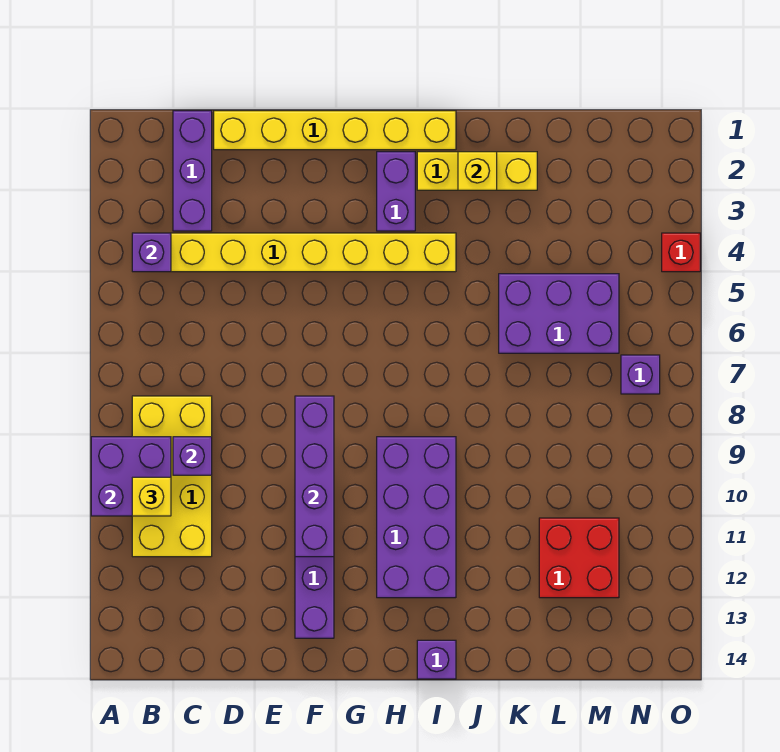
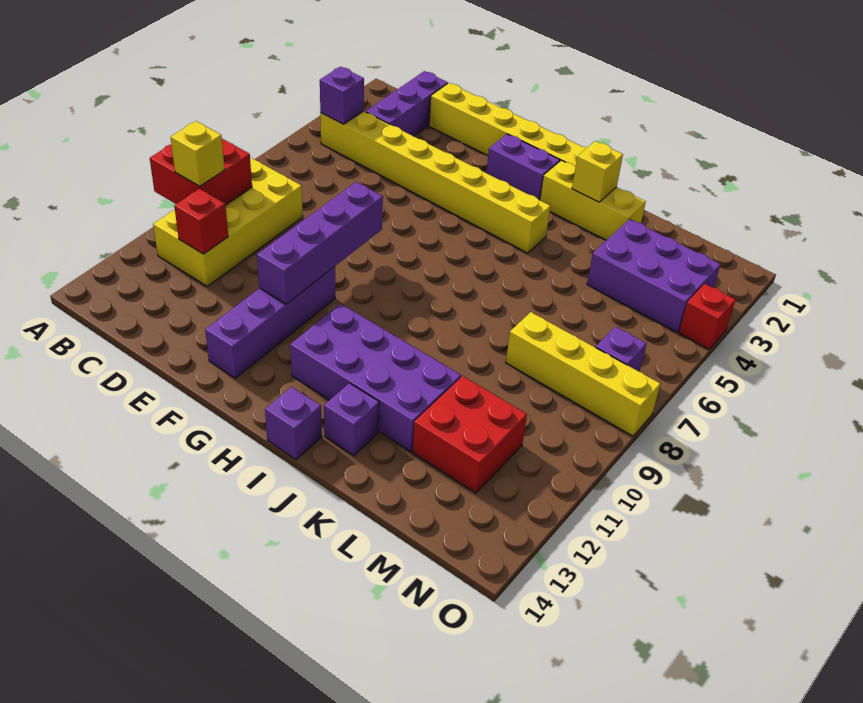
purple brick A9:B10 level 2 -> red brick A9:B10 level 2
purple brick C9 level 2 -> purple brick J13 level 1
none -> red brick C11 level 2
purple brick H2:H3 level 1 -> purple brick G2:H2 level 1
purple brick H9:I12 level 1 -> purple brick H11:K12 level 1
purple brick K5:M6 level 1 -> purple brick L3:N4 level 1
none -> yellow brick L8:O8 level 1

